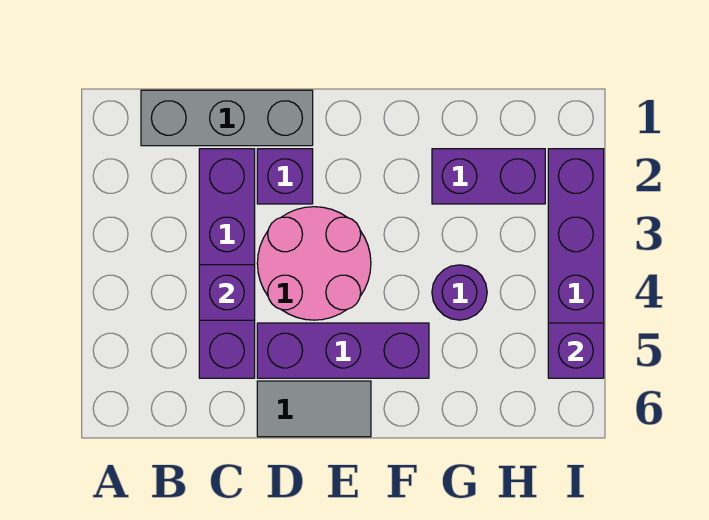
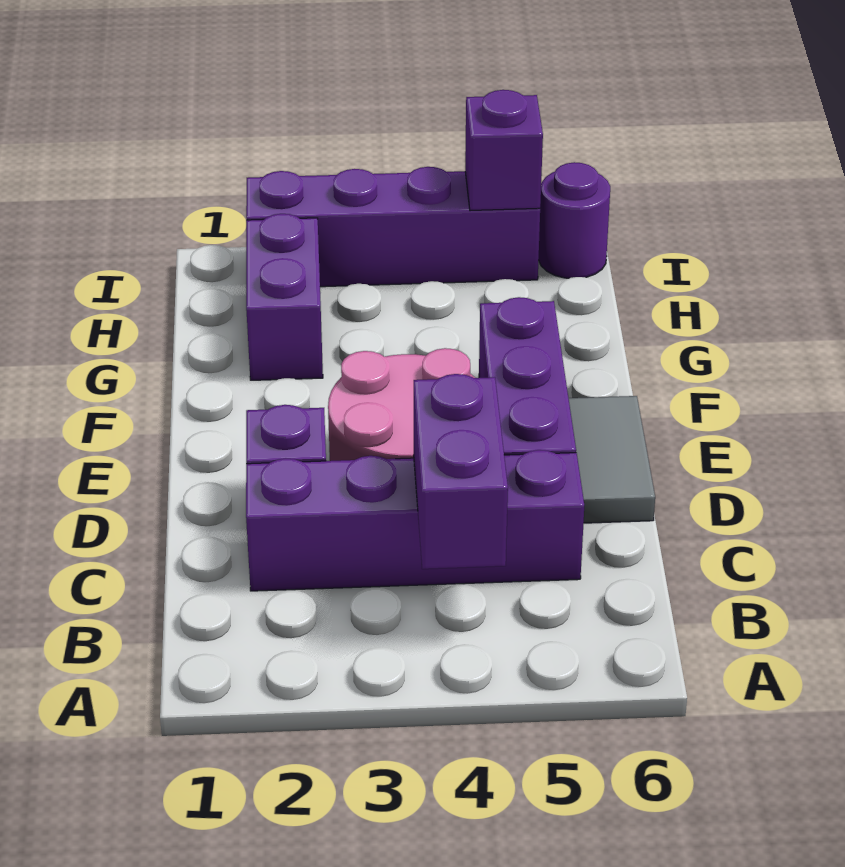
grey brick B1:D1 level 1 -> none
purple brick C4 level 2 -> purple brick B4:C4 level 2
purple round brick G4 level 1 -> purple round brick I6 level 1

